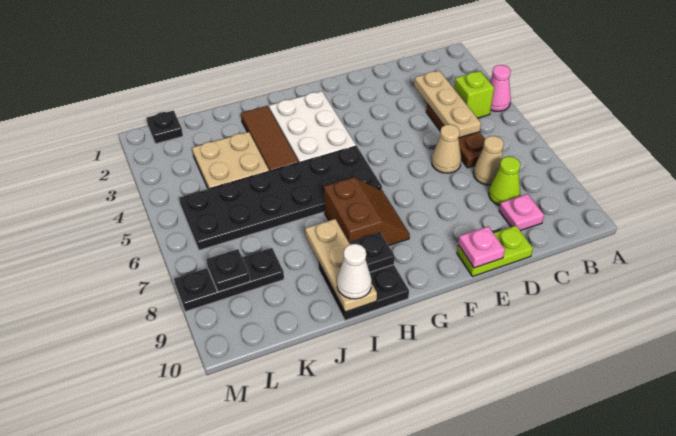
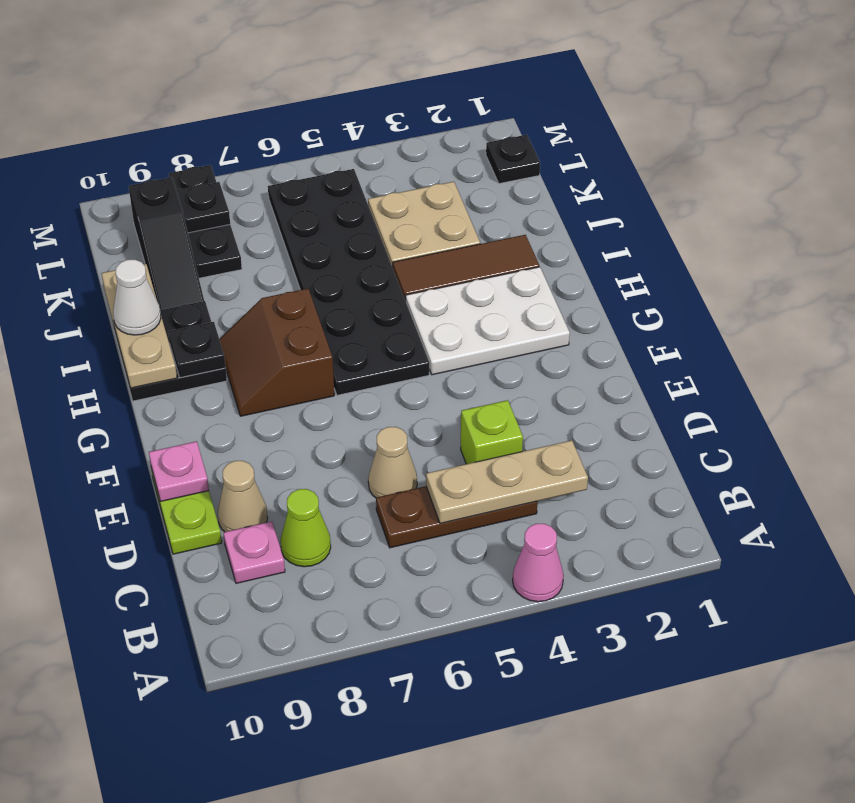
lime brick B4 level 1 -> lime brick D4 level 1
tan cone C7 level 1 -> tan cone D9 level 1
brown slope G7:H8 level 1 top H -> brown slope G7:H8 level 1 top 7
tan plate I8:I10 level 2 -> tan plate H10:J10 level 2
none -> black slope J9:L9 level 1 top L

